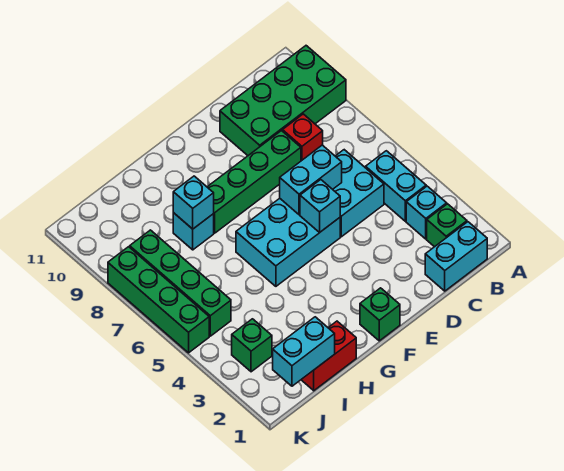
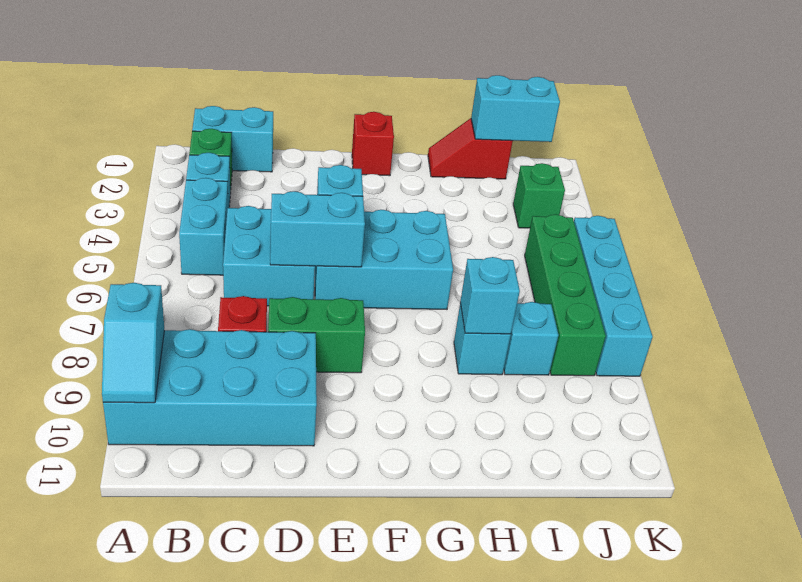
green brick A9:D10 level 1 -> cyan brick A9:D10 level 1
none -> cyan slope A9:A10 level 2 top 9
green brick D8:G8 level 1 -> green brick D8:E8 level 1
green brick F1 level 1 -> red brick F1 level 1
red brick H1:I1 level 1 -> red slope H1:I1 level 1 top I
none -> cyan brick I8 level 1
green brick K5:K8 level 1 -> cyan brick K5:K8 level 1

